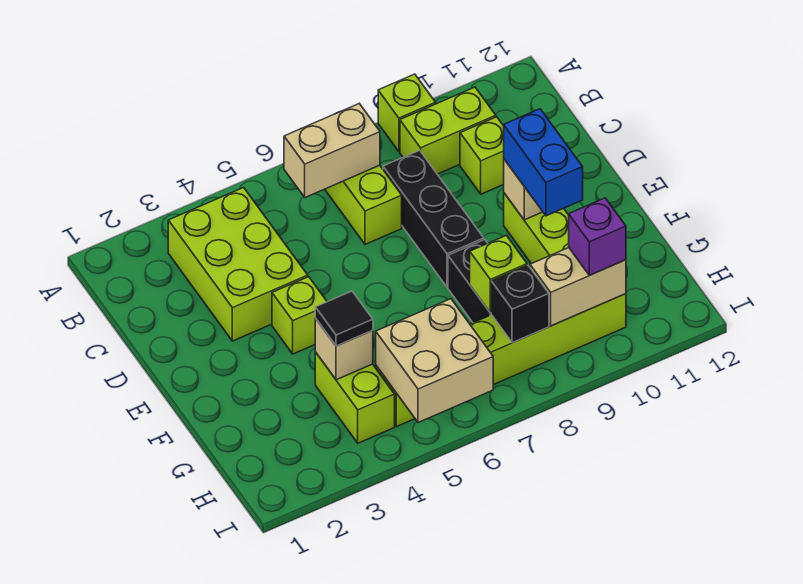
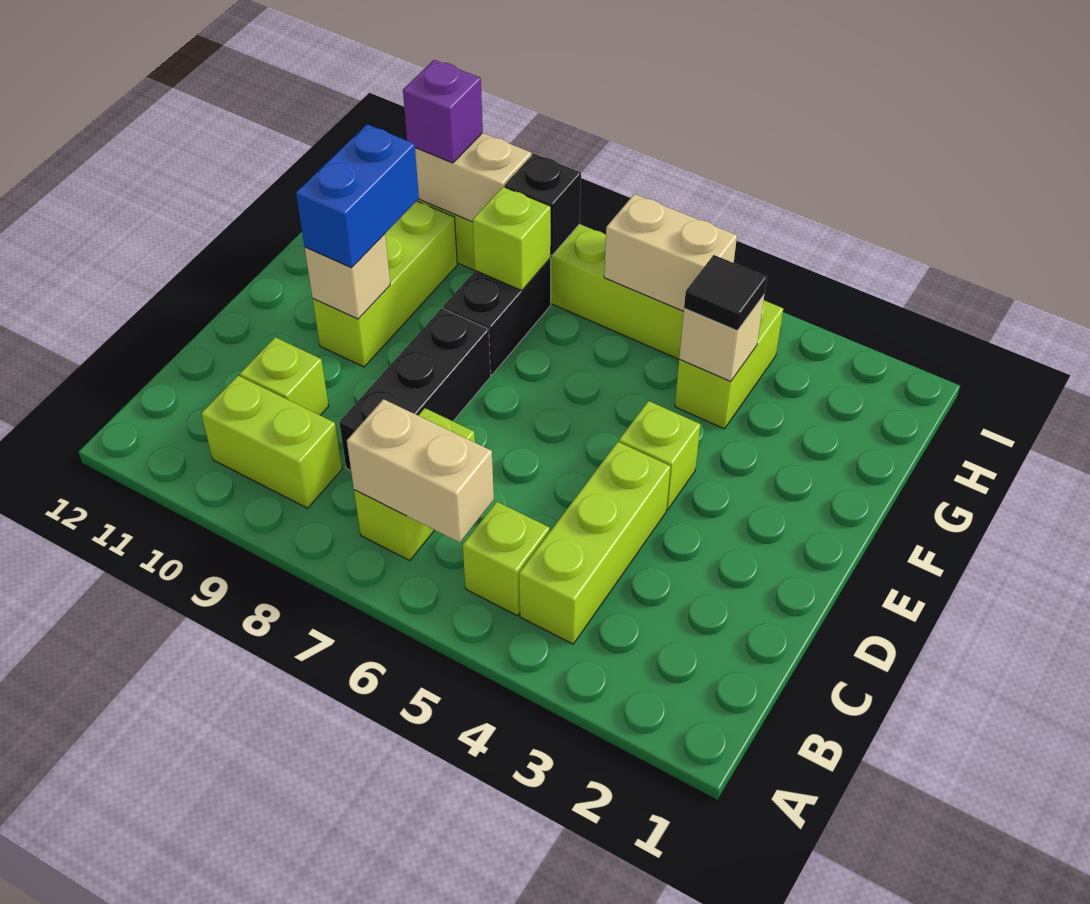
lime brick A9 level 1 -> lime brick B5 level 1
lime brick B3:D4 level 1 -> lime brick B4:D4 level 1
tan brick H5:I6 level 2 -> tan brick H5:H6 level 2

